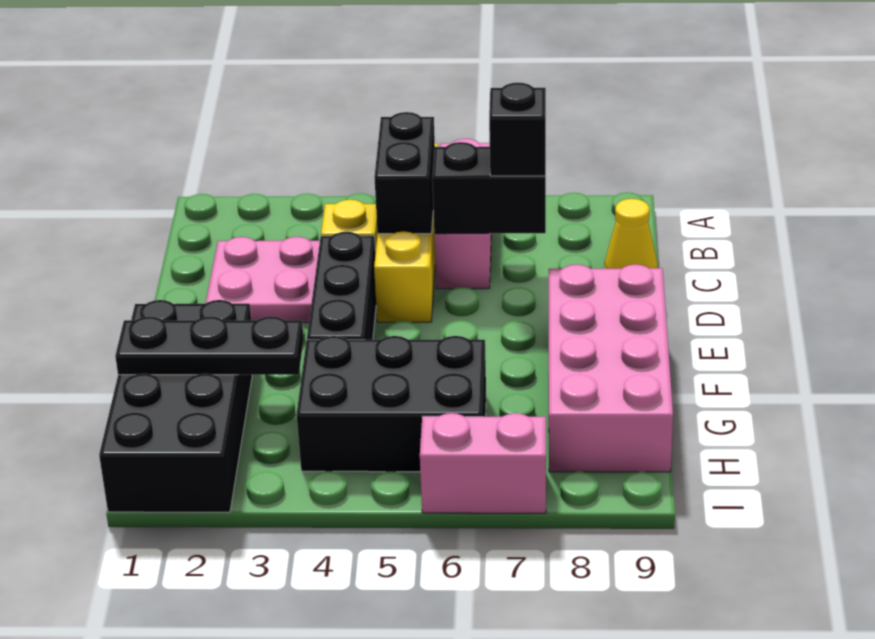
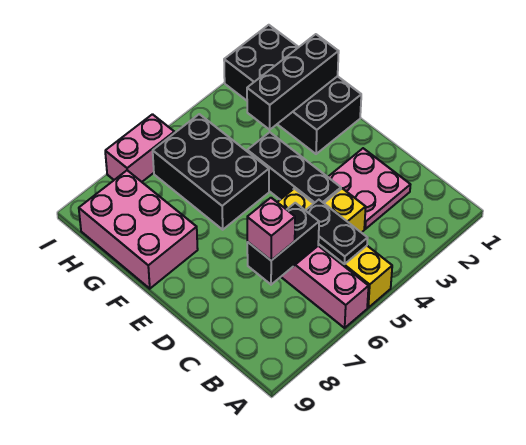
black brick B5:C5 level 2 -> black plate B5:C5 level 2
black brick C7 level 3 -> pink brick C7 level 3
yellow cone C9 level 1 -> none
pink brick E8:H9 level 1 -> pink brick F8:H9 level 1
black plate G1:G3 level 2 -> black brick G1:G3 level 2
black brick G4:H6 level 1 -> black brick F5:H6 level 1

